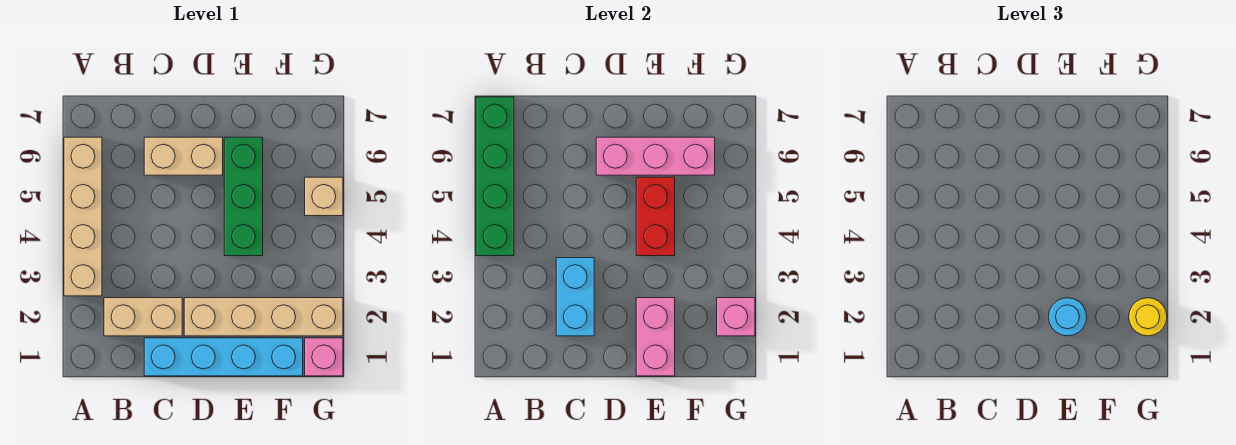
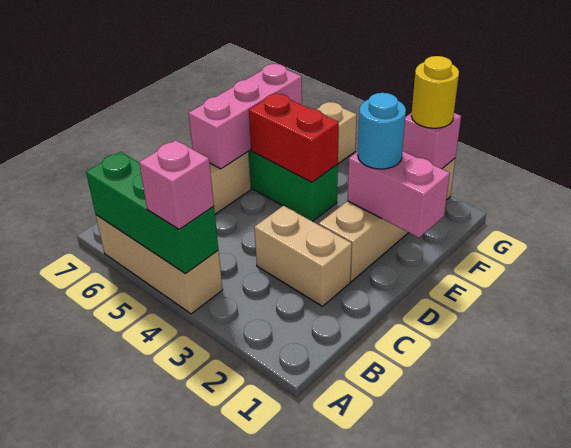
tan brick A3:A6 level 1 -> tan brick A4:A6 level 1
green brick A4:A7 level 2 -> green brick A4:A6 level 2
tan brick B2:C2 level 1 -> tan brick C2:C3 level 1
cyan brick C1:F1 level 1 -> none
cyan brick C2:C3 level 2 -> none
pink brick G1 level 1 -> pink brick A4 level 3

